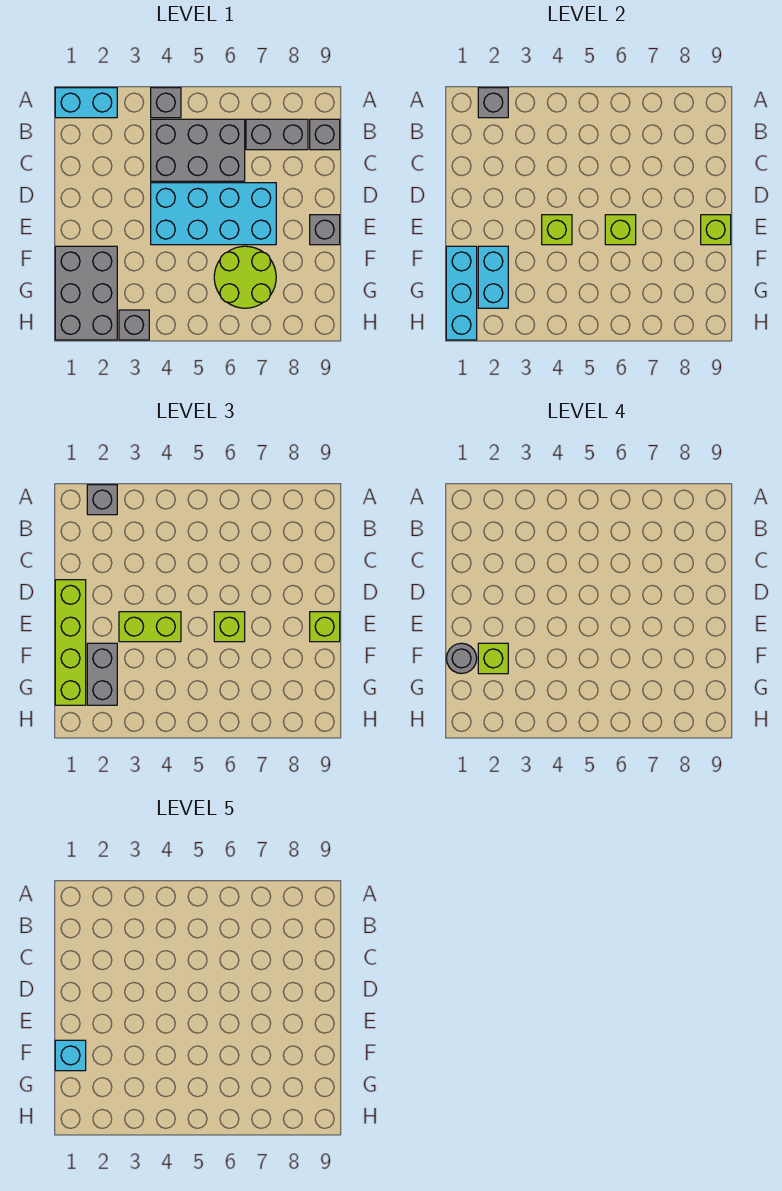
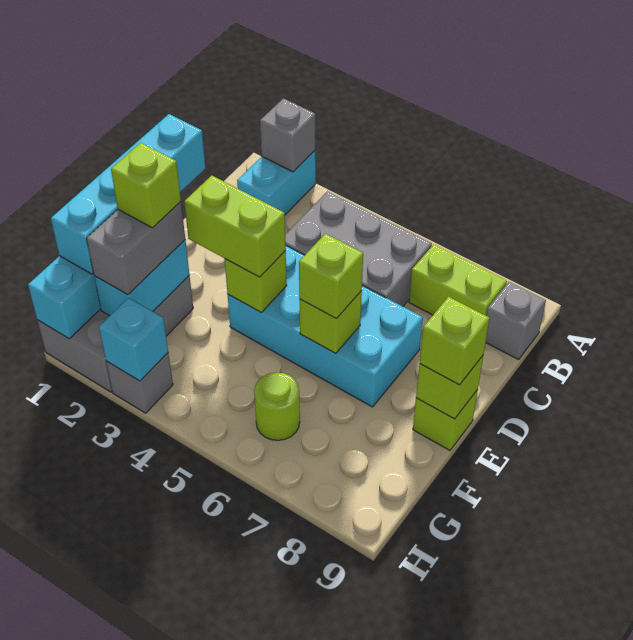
cyan brick A1:A2 level 1 -> cyan brick A2:B2 level 1
grey brick A2 level 3 -> none
grey brick A4 level 1 -> none
grey brick B7:B8 level 1 -> lime brick B7:B8 level 1
lime brick D1:G1 level 3 -> cyan brick D1:G1 level 3
grey brick E9 level 1 -> lime brick E9 level 1
grey round brick F1 level 4 -> none
cyan brick F1 level 5 -> cyan brick H3 level 2
lime round brick F6:G7 level 1 -> lime round brick G6 level 1

